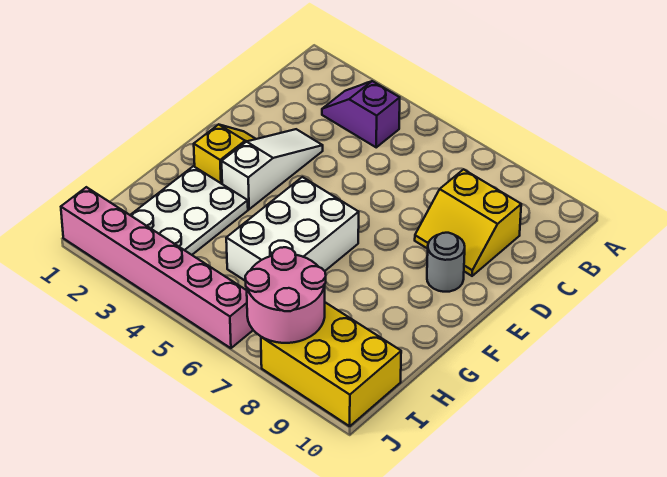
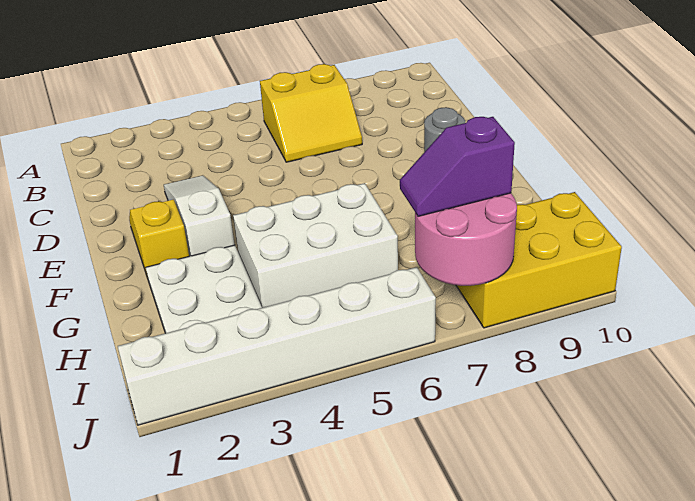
purple slope B3:B4 level 1 top 4 -> purple slope I7:I8 level 3 top 8
yellow slope C8:D9 level 1 top C -> yellow slope B6:C7 level 1 top B
white brick F5:H6 level 1 -> white brick G4:H6 level 1
pink brick J1:J6 level 1 -> white brick J1:J6 level 1

